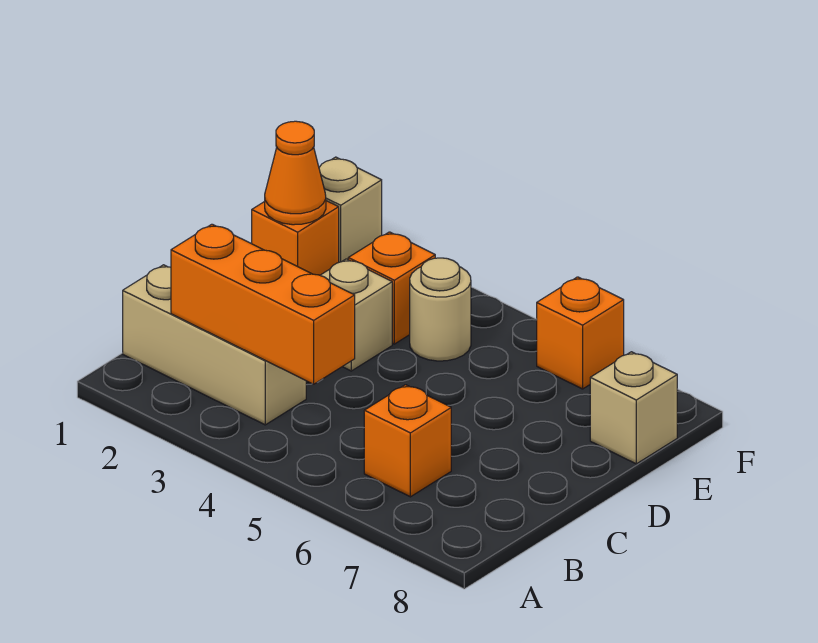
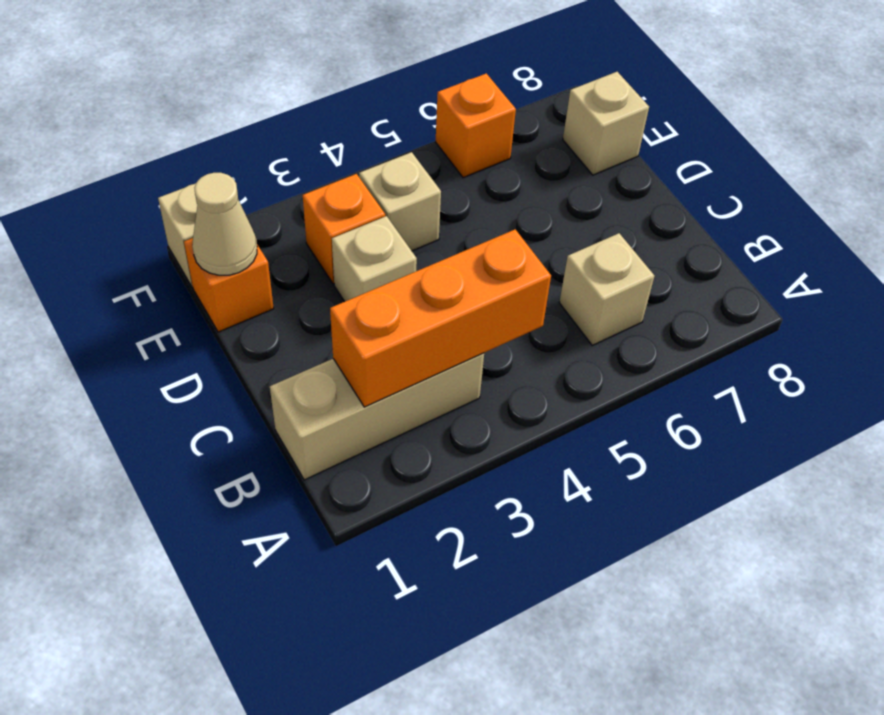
orange brick B6 level 1 -> tan brick B6 level 1
orange cone E1 level 2 -> tan cone E1 level 2
tan round brick E4 level 1 -> tan brick E4 level 1

